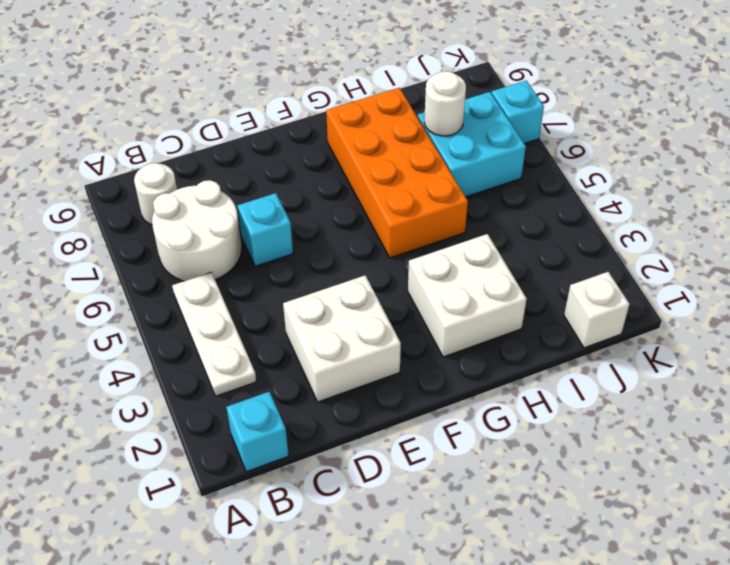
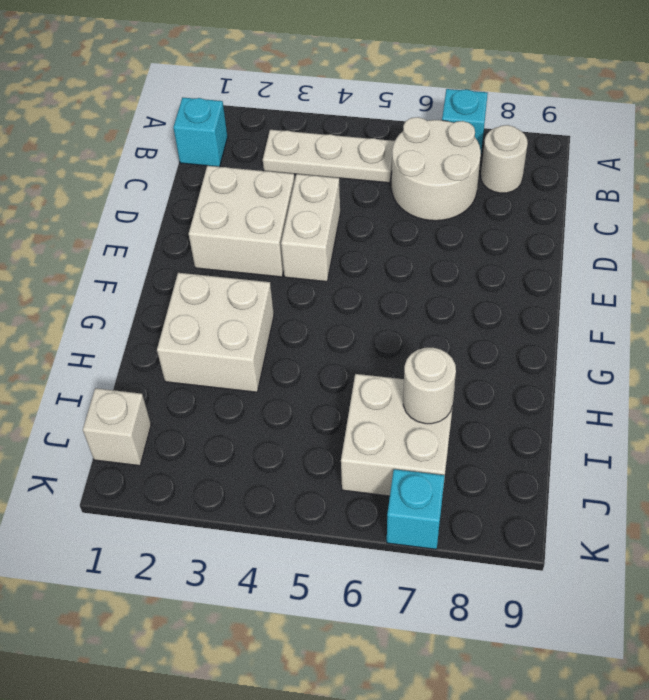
none -> white brick D4:E4 level 1
cyan brick D6 level 1 -> cyan brick A7 level 1
orange brick G5:H8 level 1 -> none
cyan brick I6:J7 level 1 -> white brick I6:J7 level 1

